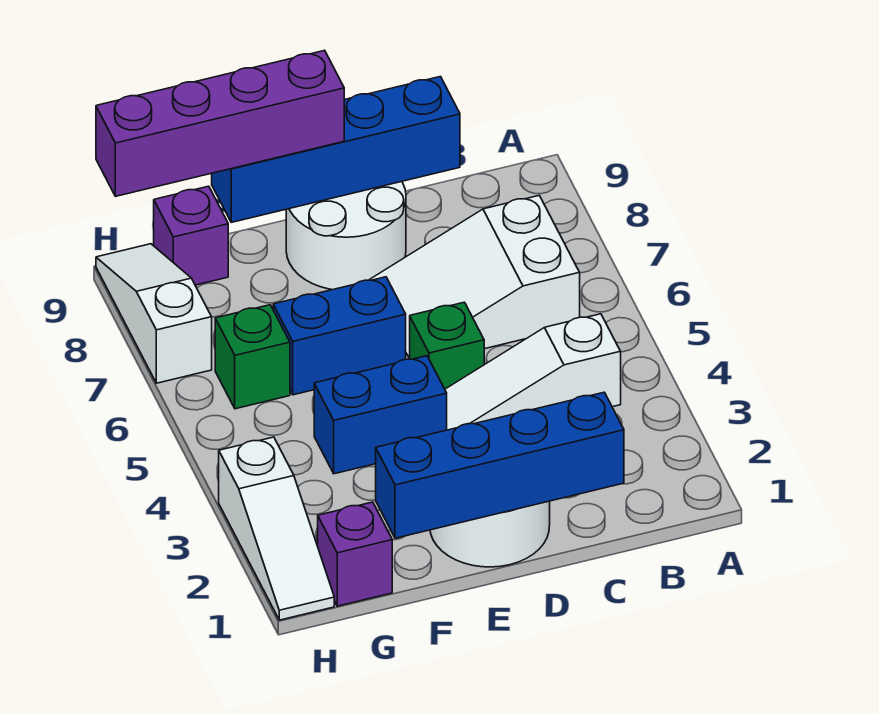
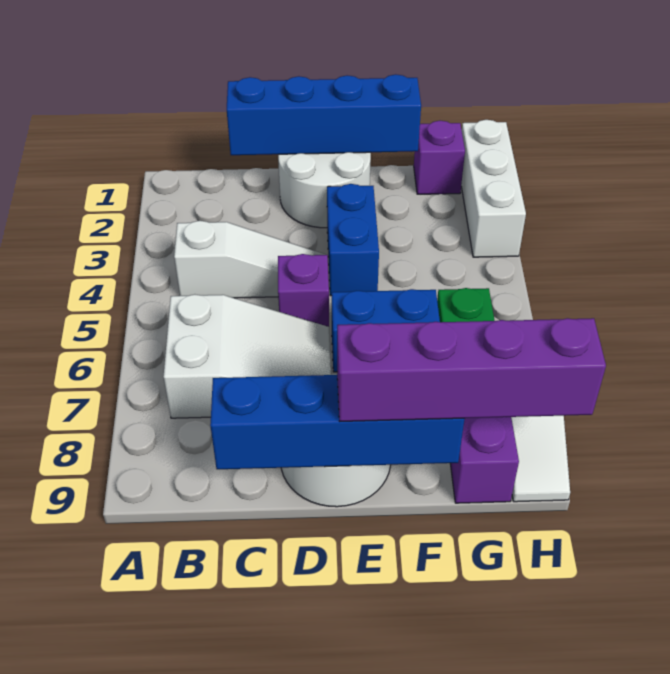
green brick D5 level 1 -> purple brick D5 level 1
blue brick E4:F4 level 1 -> blue brick E3:E4 level 1
white slope H1:H3 level 1 top 3 -> white brick H1:H3 level 1

